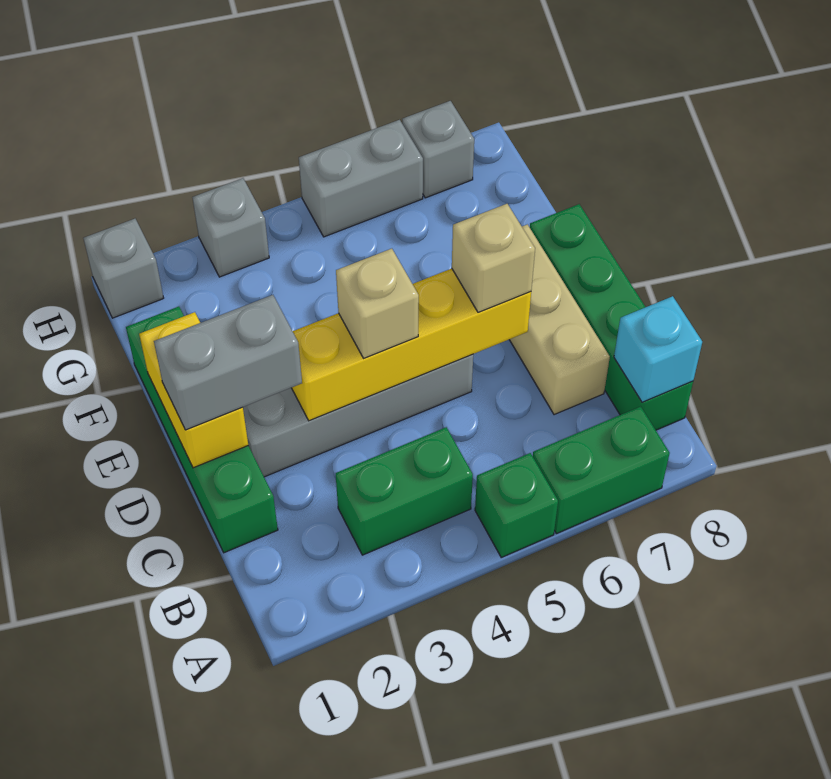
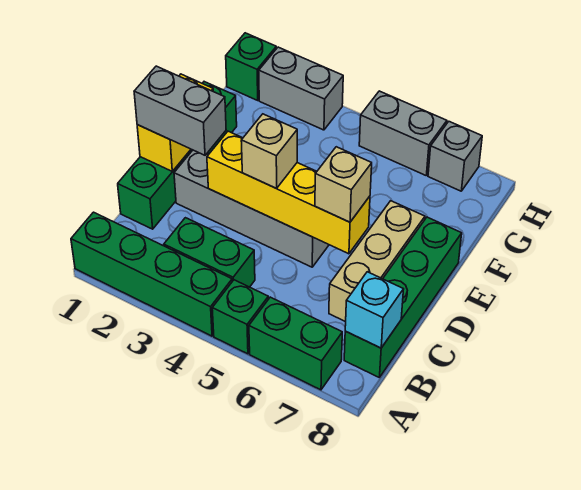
none -> green brick A1:A4 level 1
grey brick H1 level 1 -> green brick H1 level 1
grey brick H3 level 1 -> grey brick H2:H3 level 1

